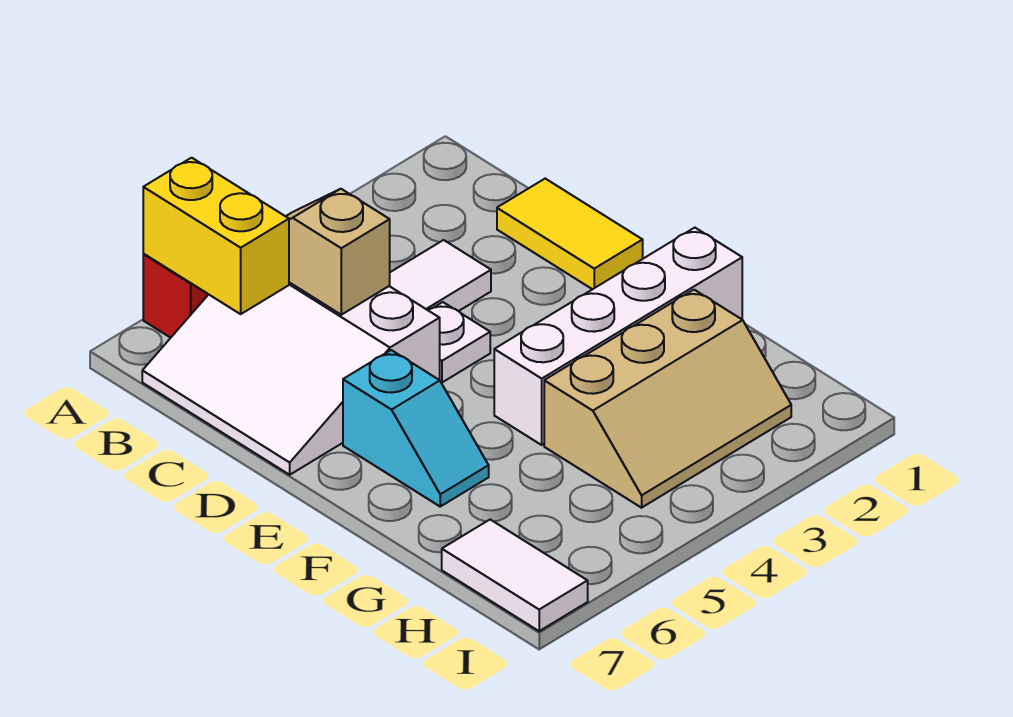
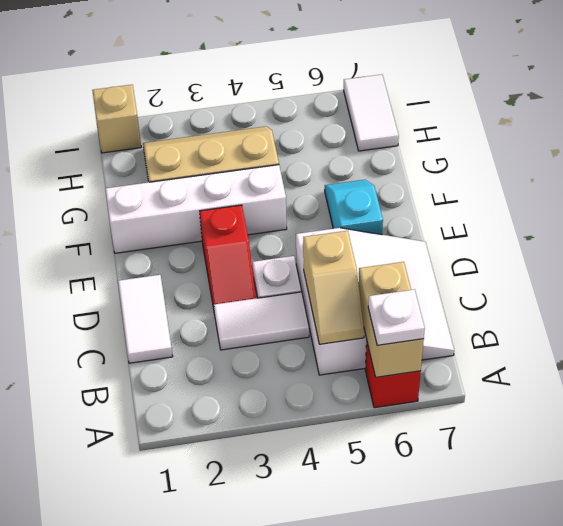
yellow brick A6:B6 level 2 -> tan brick A6:B6 level 2
none -> white plate A6 level 3
yellow tile C1:D1 level 1 -> white tile C1:D1 level 1
none -> red slope D3:E3 level 1 top E
none -> tan brick I1 level 1

